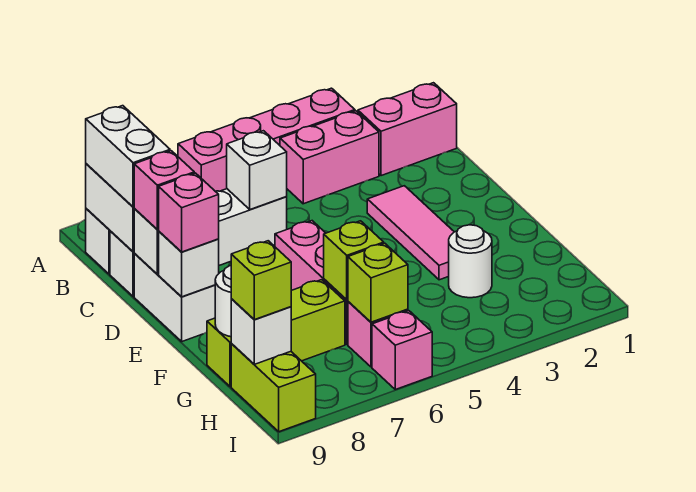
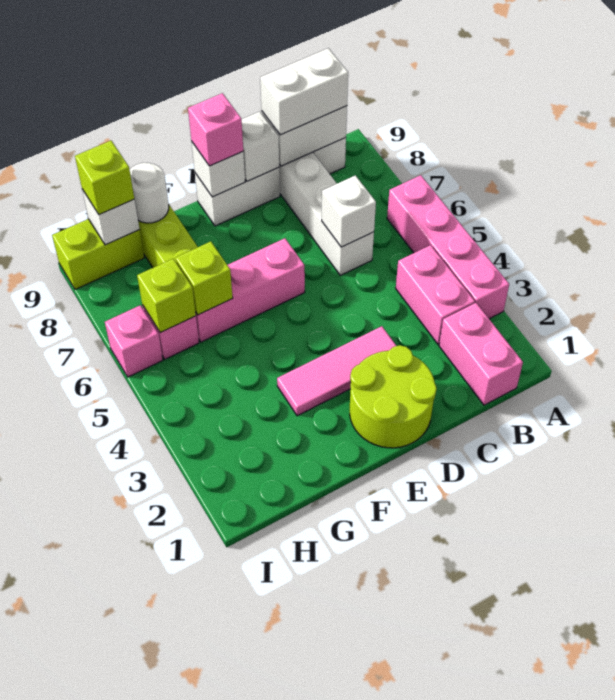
none -> lime round brick D1:E2 level 1
pink brick D9 level 3 -> none
white round brick G3 level 1 -> none

